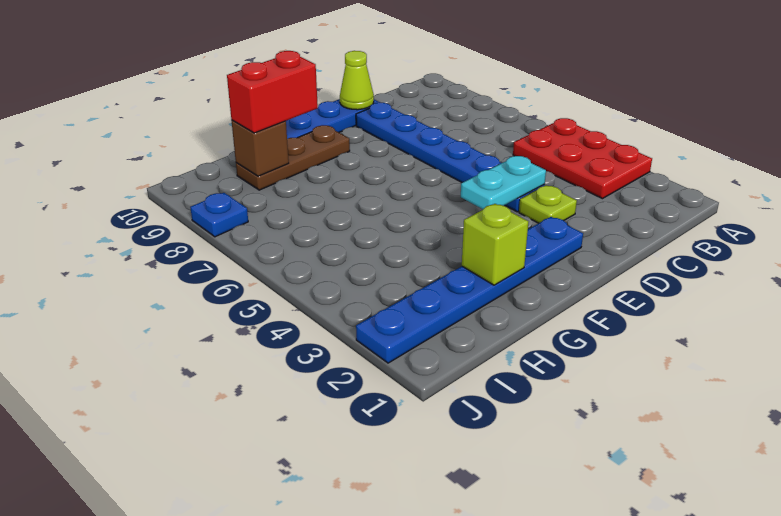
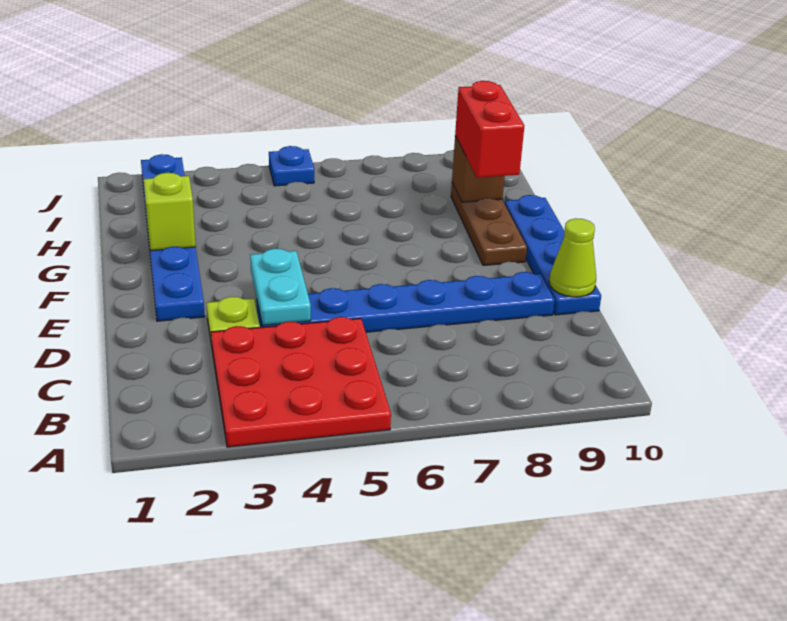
red plate A3:B5 level 1 -> red plate A3:C5 level 1
blue plate J8 level 1 -> blue plate J5 level 1

